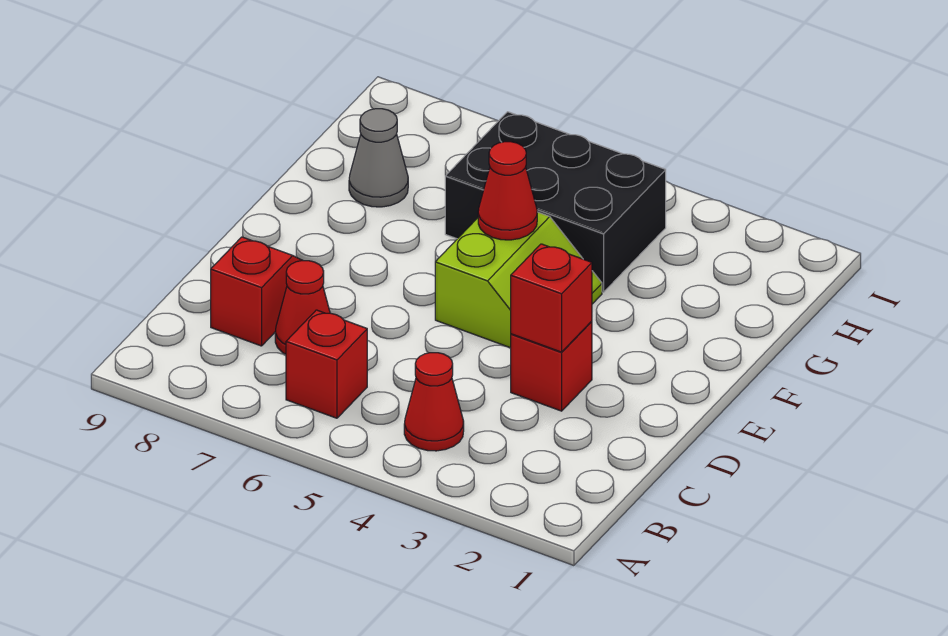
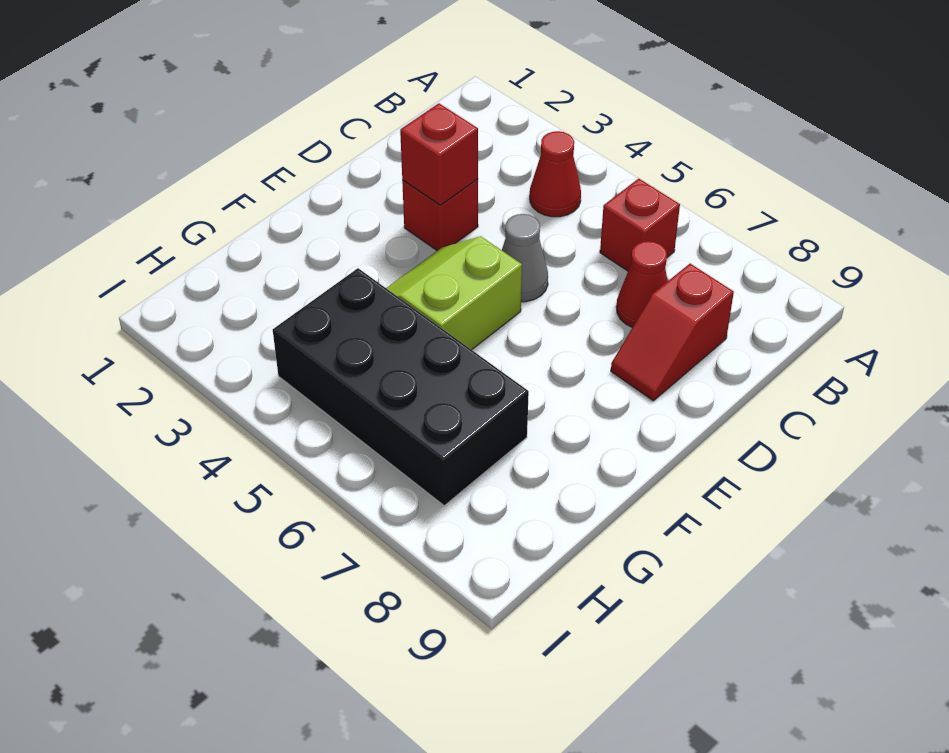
red cone F5 level 2 -> none
black brick G4:H6 level 1 -> black brick G4:H7 level 1
grey cone G8 level 1 -> grey cone D5 level 1

